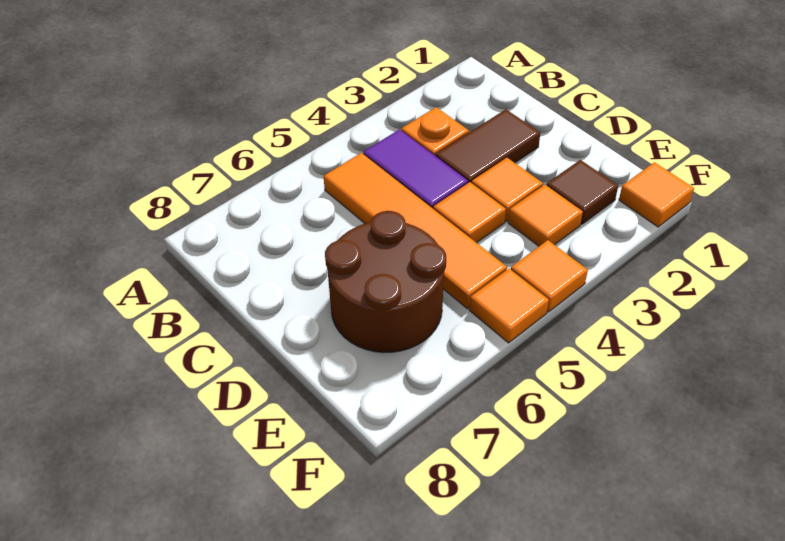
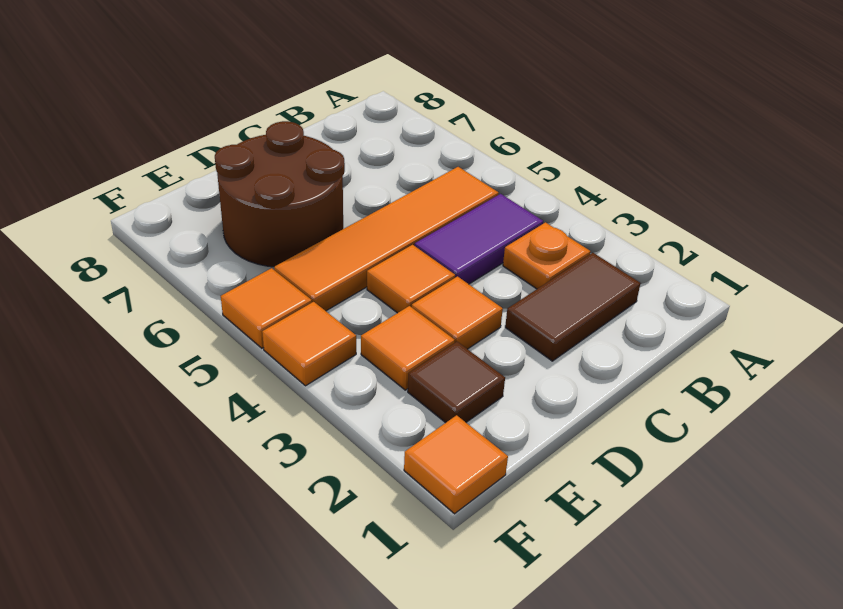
brown tile C2:C3 level 1 -> brown tile B2:C2 level 1

